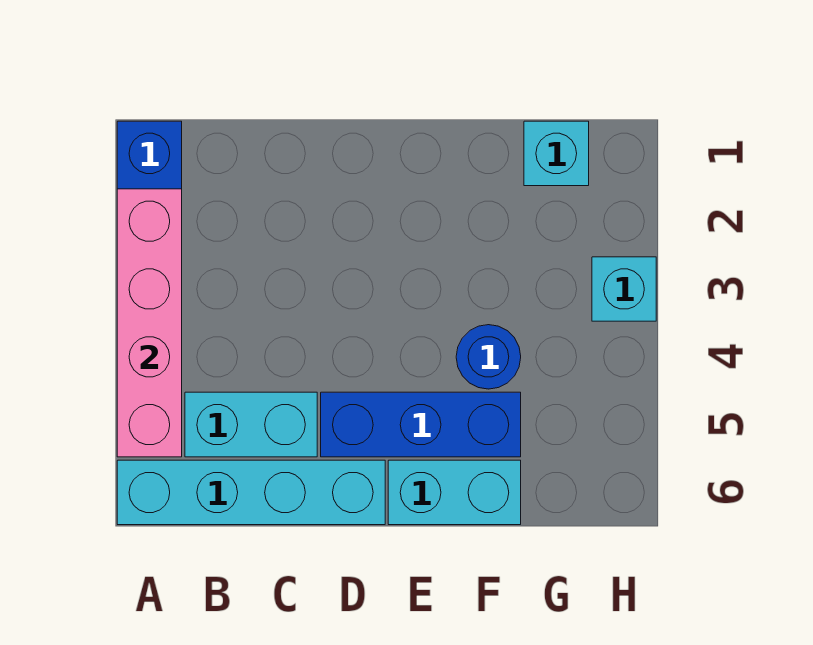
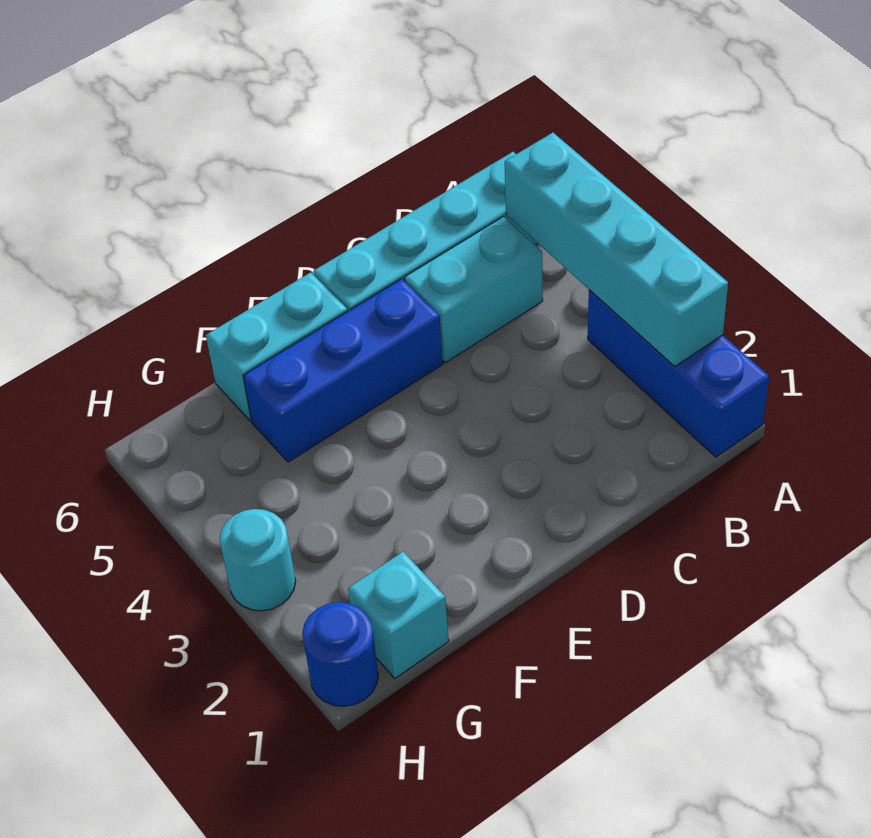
pink brick A2:A5 level 2 -> cyan brick A2:A5 level 2
blue round brick F4 level 1 -> blue round brick H1 level 1
cyan brick H3 level 1 -> cyan round brick H3 level 1

